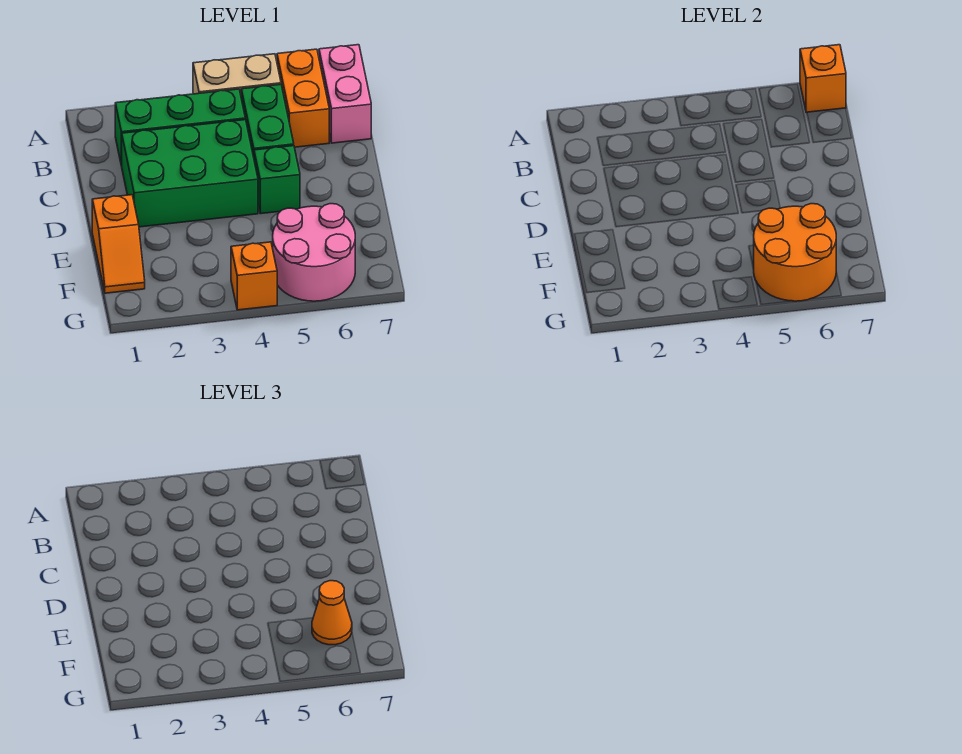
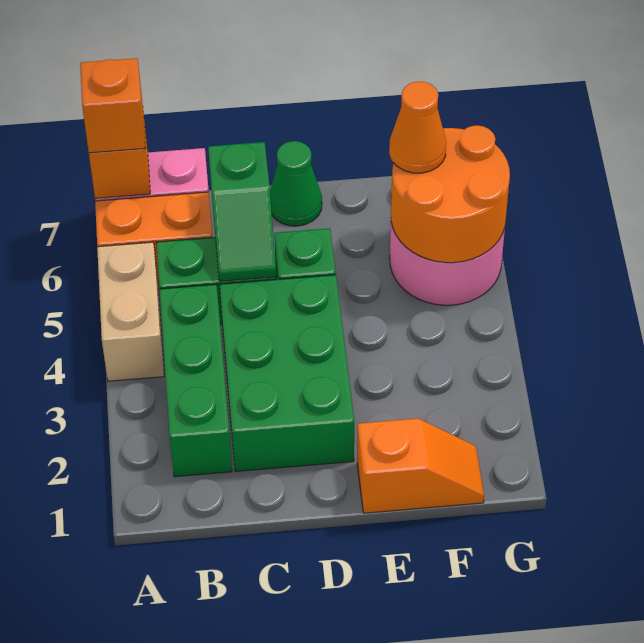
none -> green slope C5:C6 level 2 top 6
none -> green cone D7 level 1
orange brick G4 level 1 -> orange brick A7 level 3

